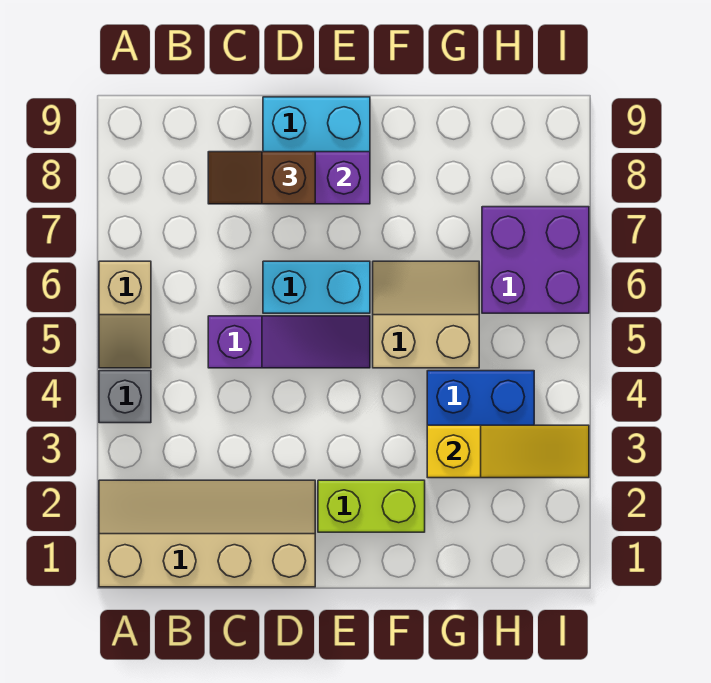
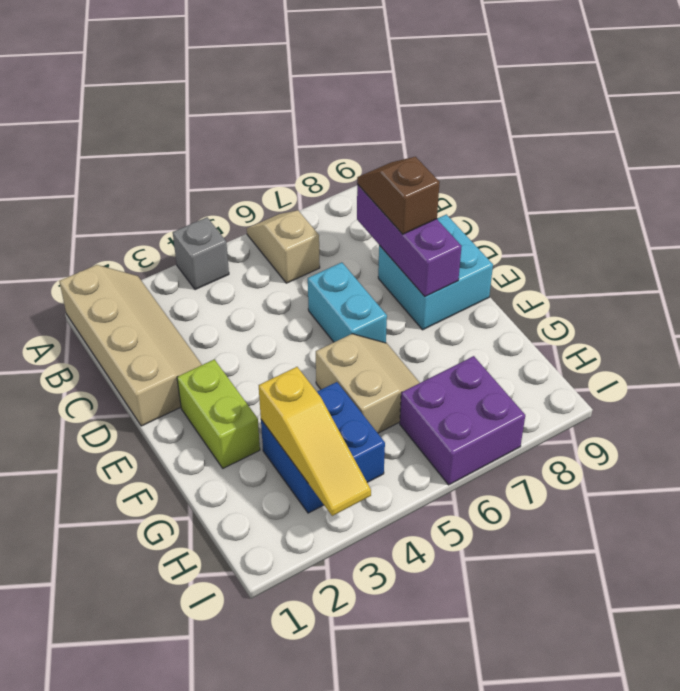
tan slope A5:A6 level 1 top 6 -> tan slope A6:B6 level 1 top B
purple slope C5:E5 level 1 top C -> none

